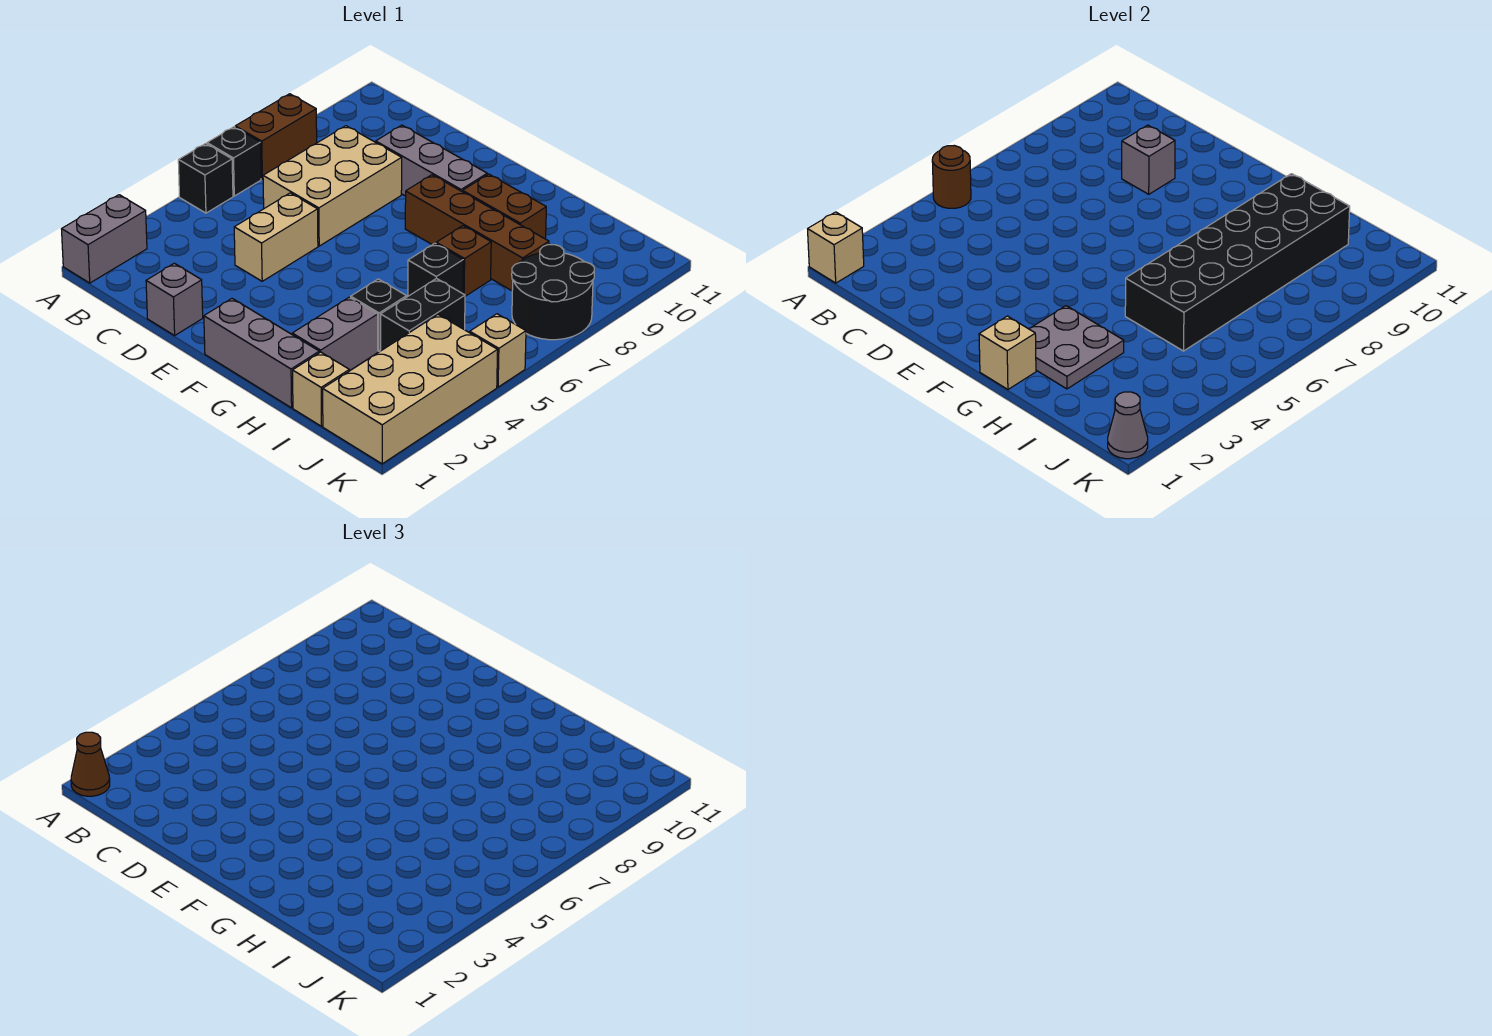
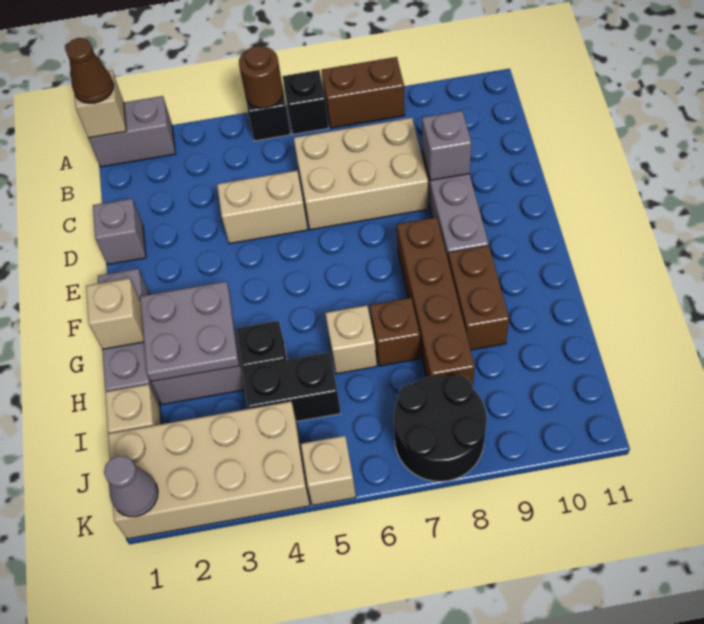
black brick H5:I10 level 2 -> none
black brick H6 level 1 -> tan brick H6 level 1

